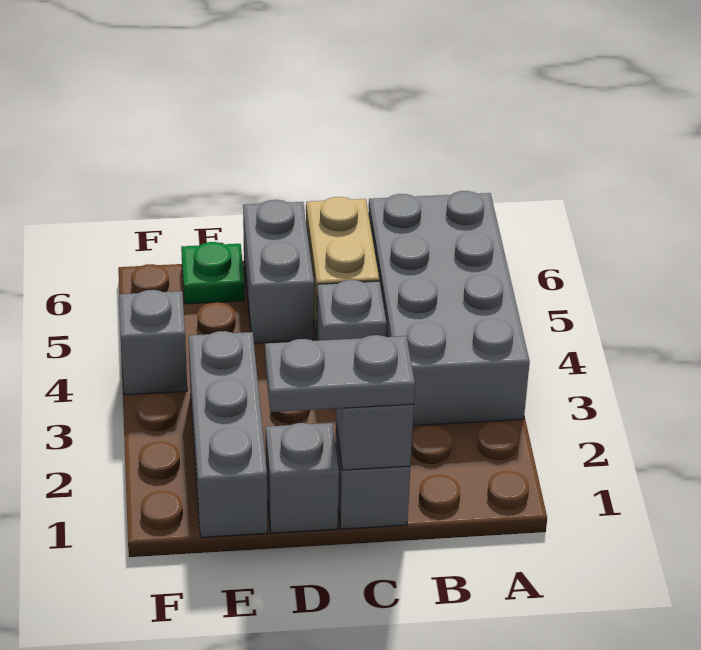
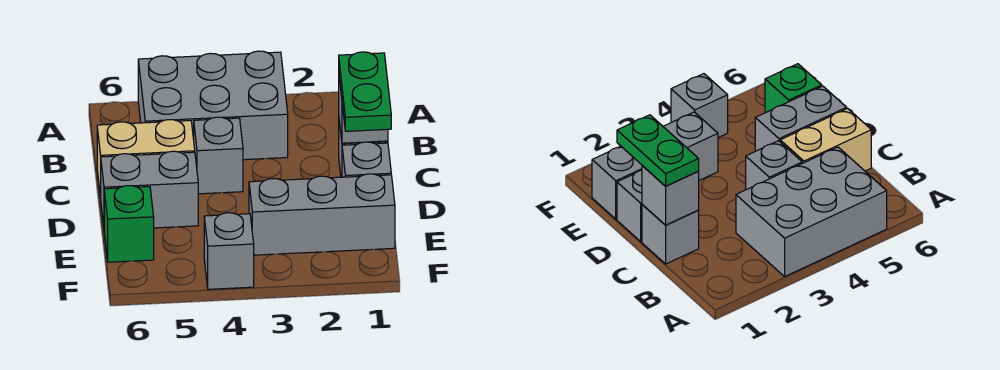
grey brick A3:B6 level 1 -> grey brick A3:B5 level 1
grey plate C1:D1 level 3 -> green plate C1:D1 level 3
green plate E6 level 1 -> green brick E6 level 1

